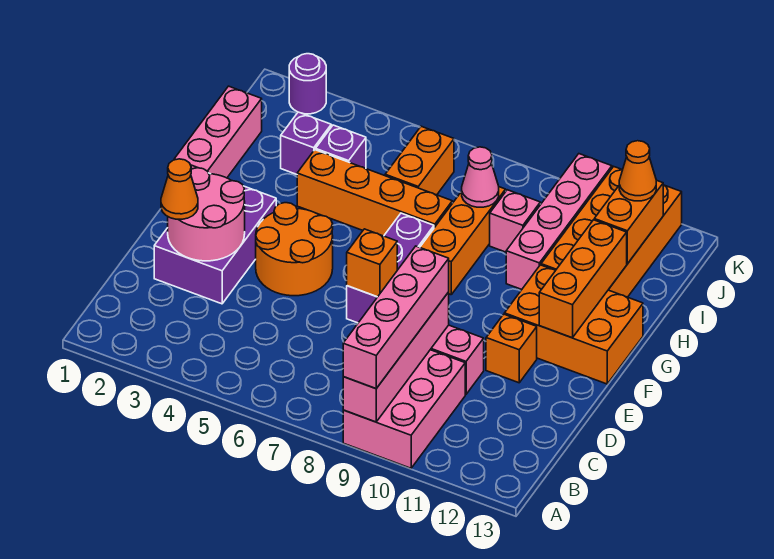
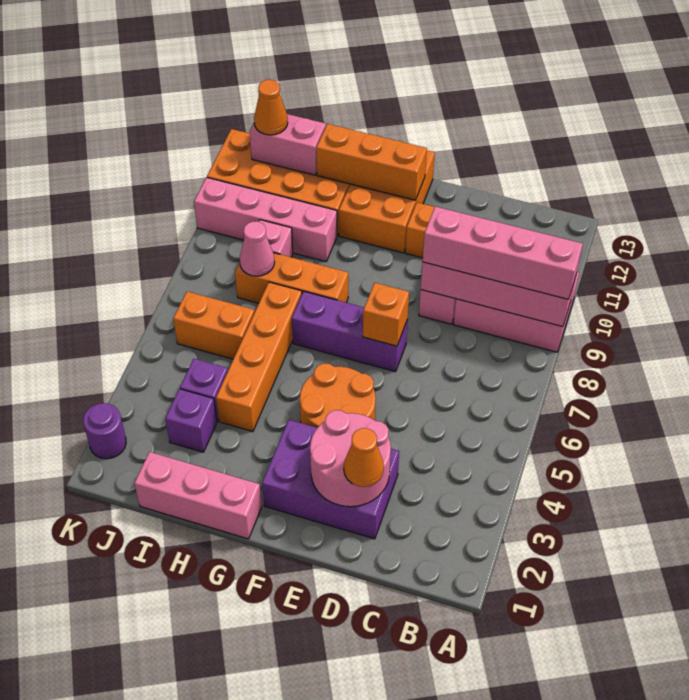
orange brick I12:J12 level 2 -> pink brick I12:J12 level 2

